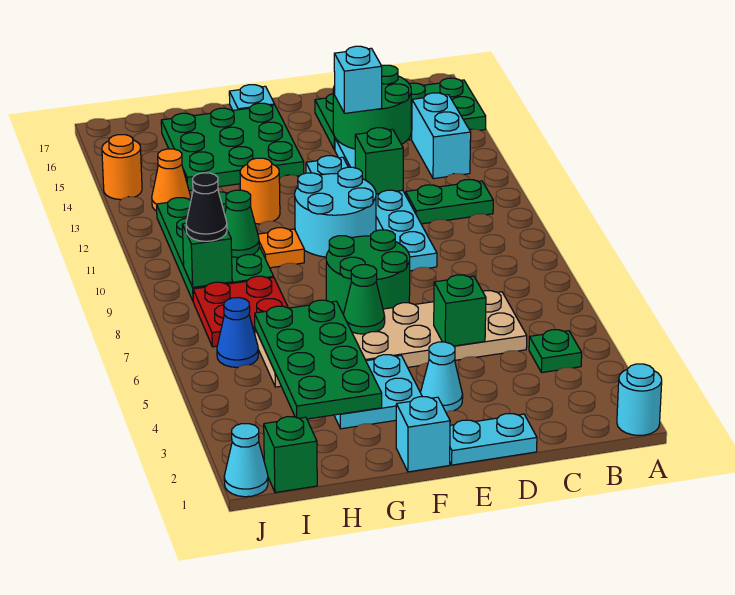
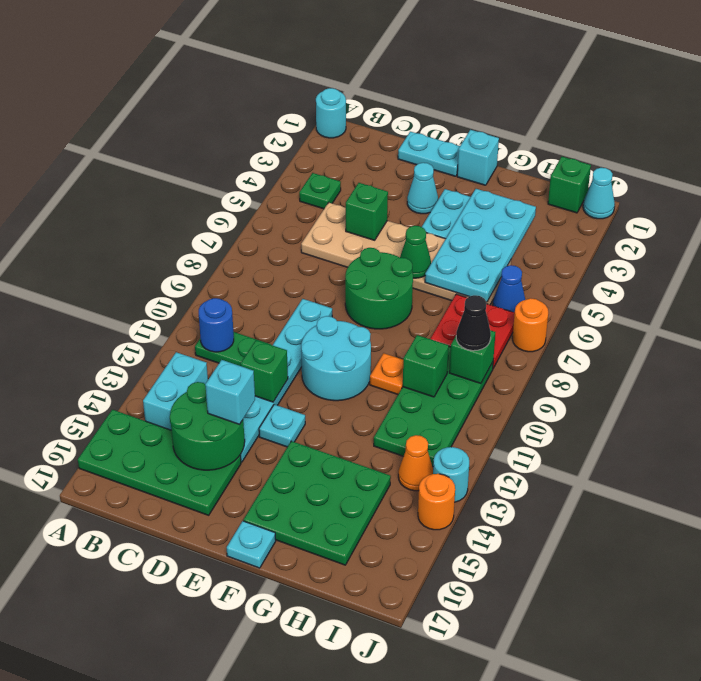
none -> blue round brick B11 level 2
green plate G3:H6 level 2 -> cyan plate G3:H6 level 2
orange round brick G12 level 1 -> orange round brick J7 level 1
green cone H10 level 2 -> green brick H10 level 2
none -> cyan round brick J13 level 1

